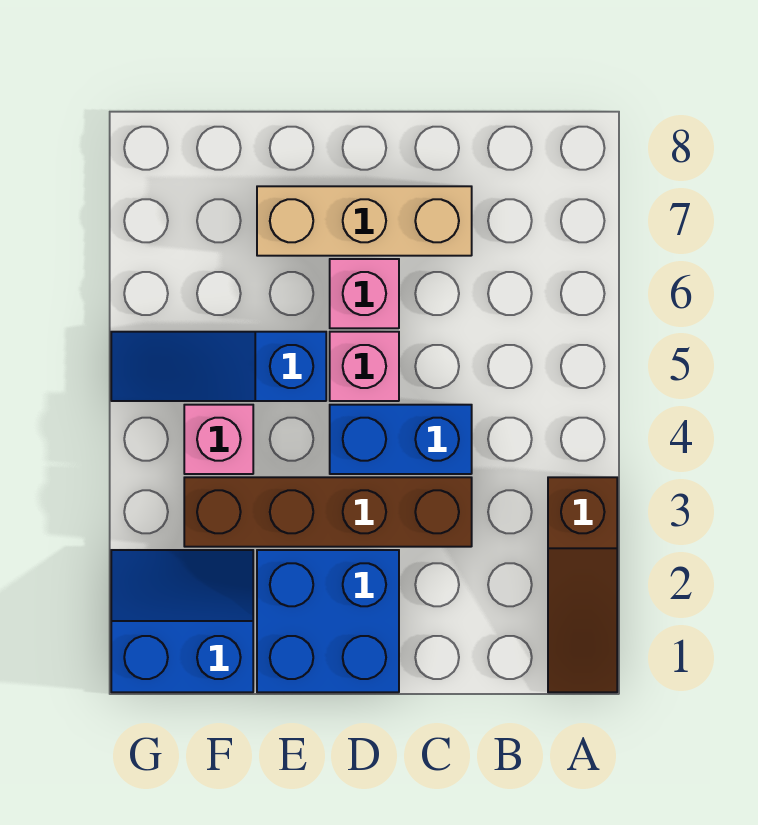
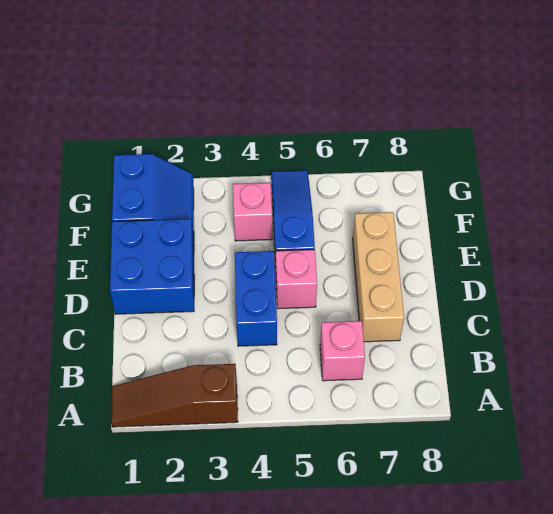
brown brick C3:F3 level 1 -> none
pink brick D6 level 1 -> pink brick B6 level 1

